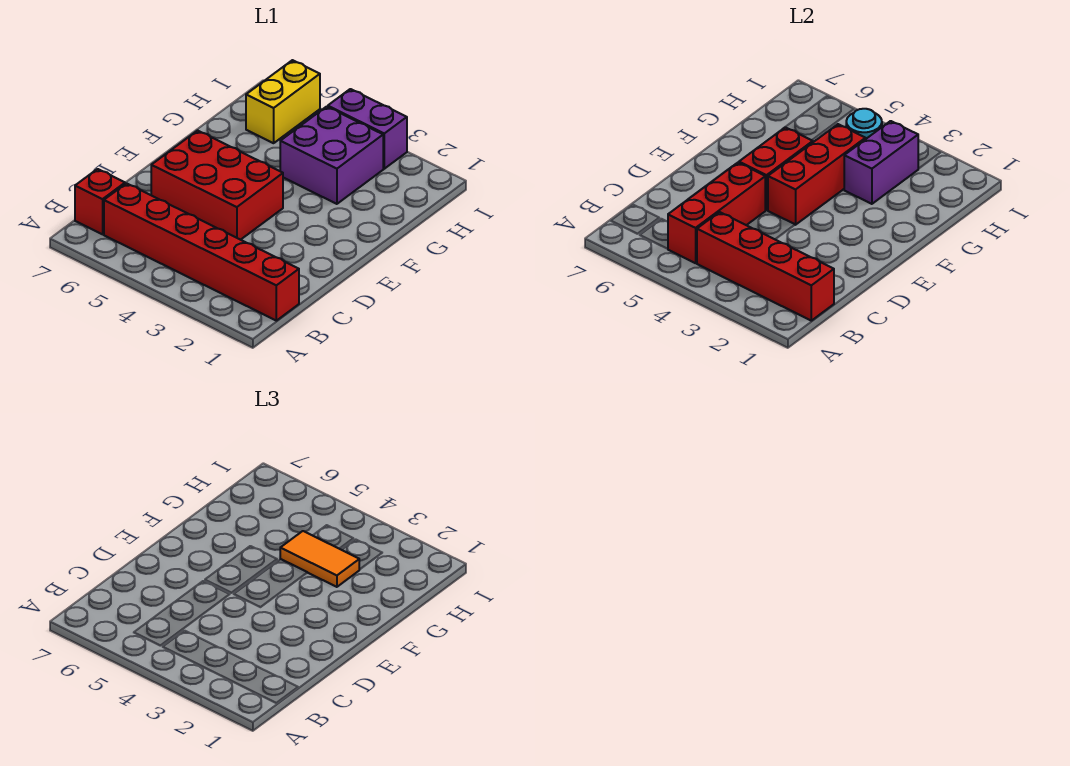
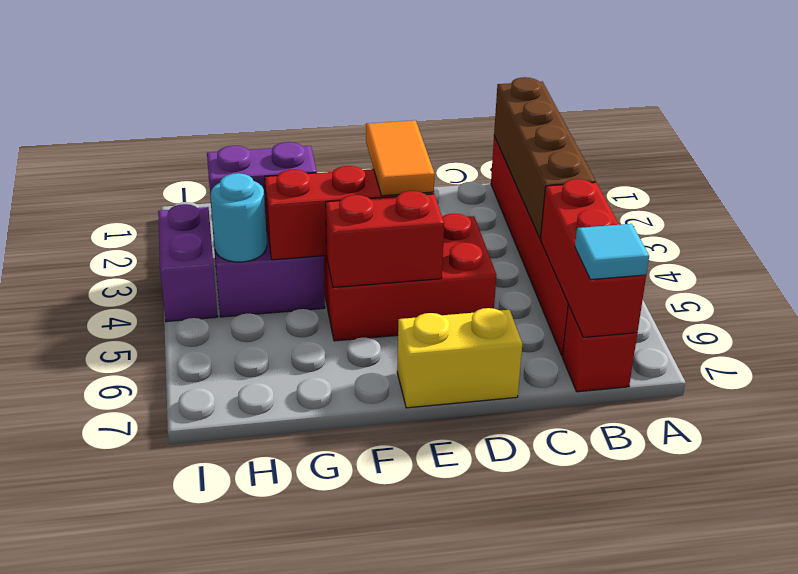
red brick B1:B4 level 2 -> brown brick B1:B4 level 2
red brick B5:D5 level 2 -> red brick B5:B7 level 2
none -> cyan tile B7 level 3
red brick D4:E6 level 1 -> red brick D4:F5 level 1
orange tile G3:G4 level 3 -> orange tile E3:E4 level 3
yellow brick H6:I6 level 1 -> yellow brick D7:E7 level 1

